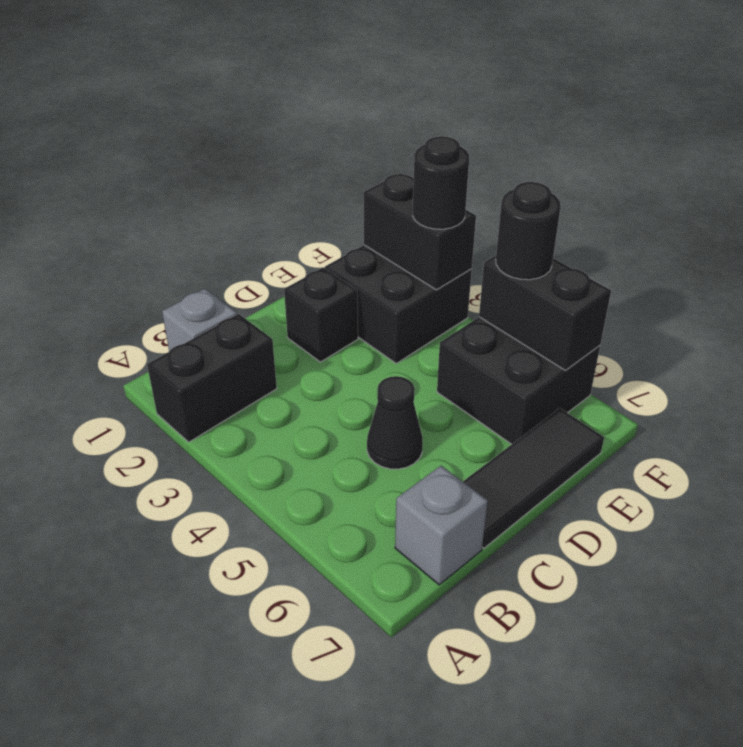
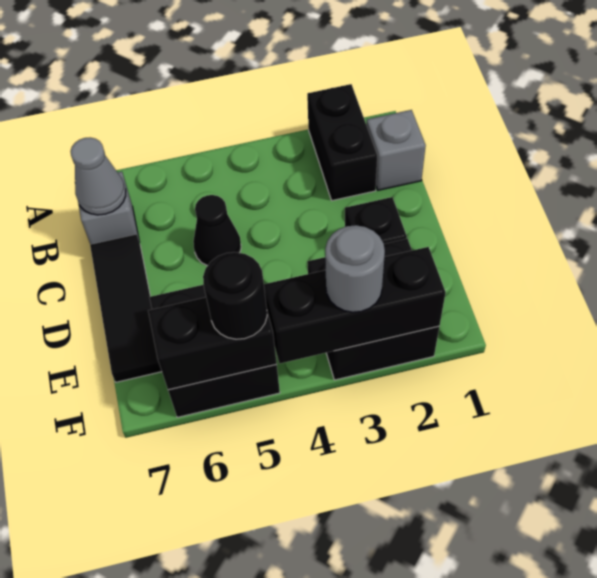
none -> grey cone B7 level 2
black brick F2:F3 level 2 -> black brick F2:F4 level 2
black round brick F3 level 3 -> grey round brick F3 level 3

